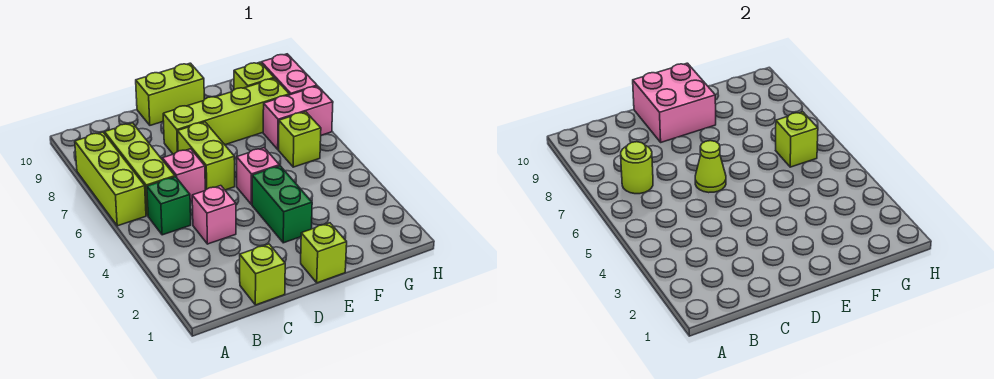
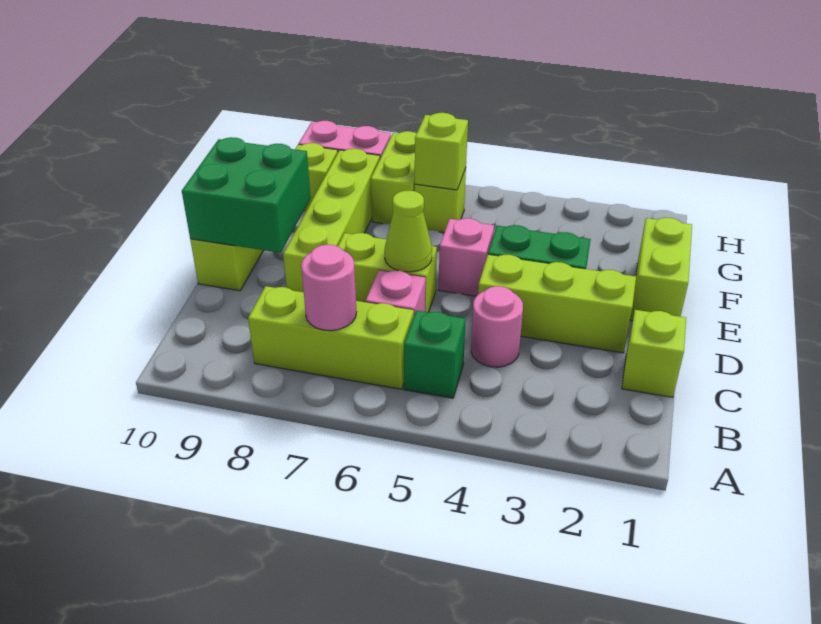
lime brick A6:A8 level 1 -> lime brick D2:D4 level 1
lime round brick B7 level 2 -> pink round brick B7 level 2
pink brick C4 level 1 -> pink round brick C4 level 1
pink brick D9:E10 level 2 -> green brick D9:E10 level 2
lime brick E1 level 1 -> lime brick E1:F1 level 1
pink brick G7:H7 level 1 -> lime brick G7:H7 level 1

